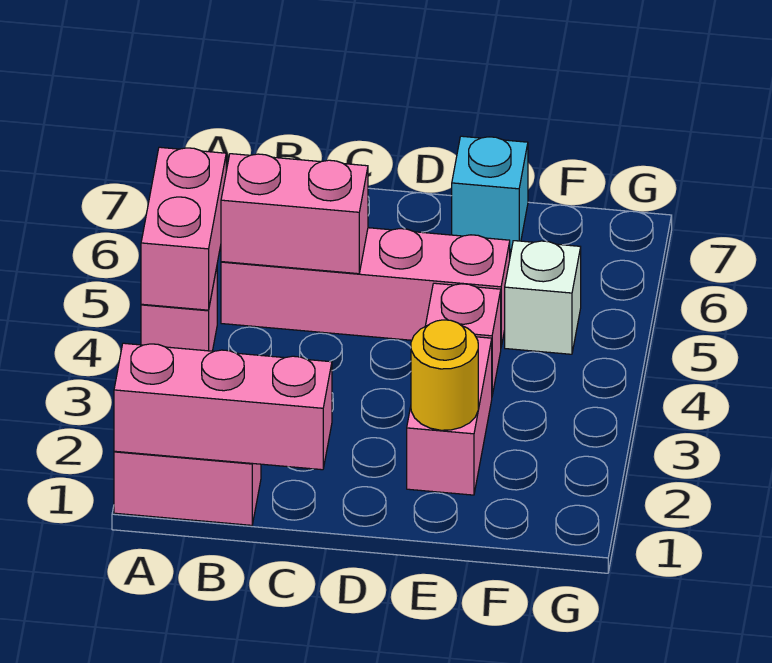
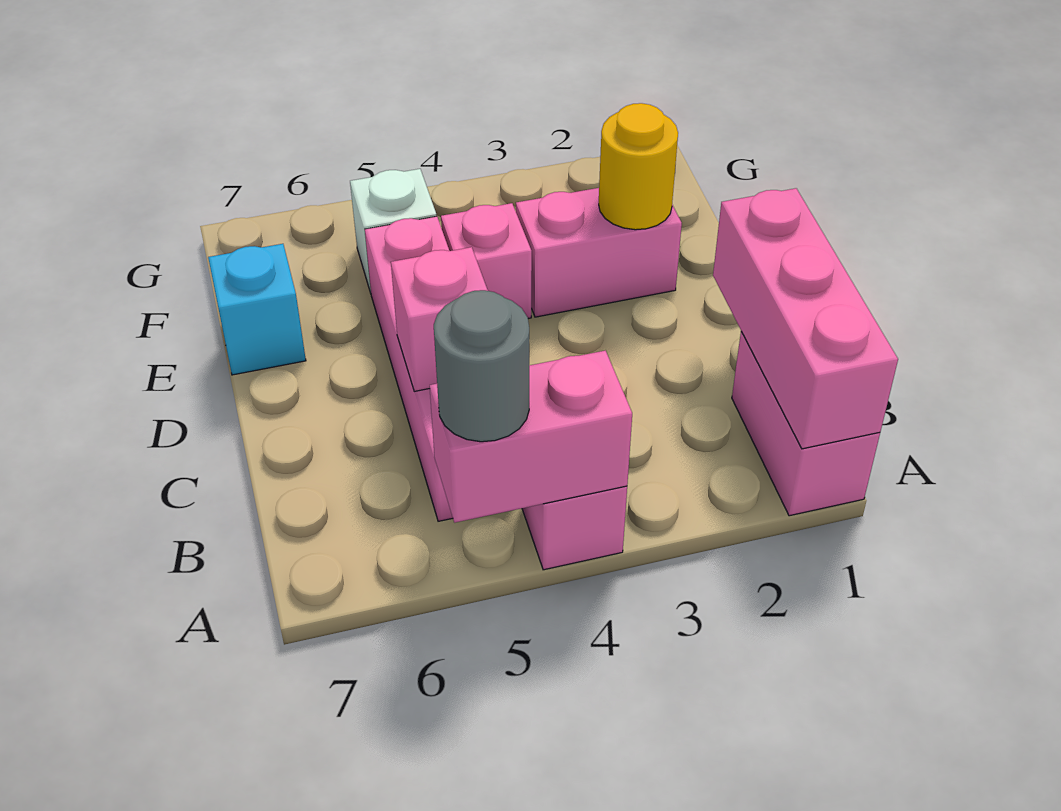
none -> grey round brick A5 level 3
pink brick B5:C5 level 2 -> pink brick C5 level 2

